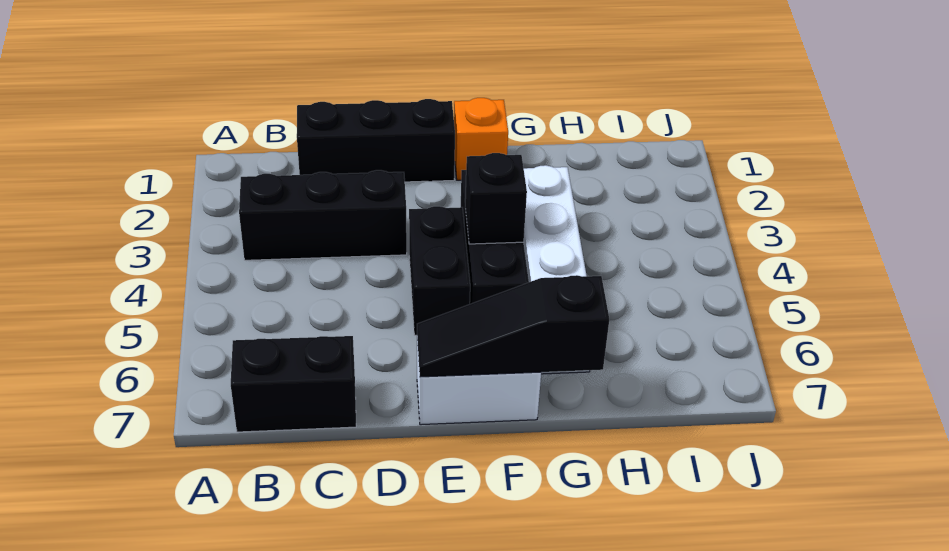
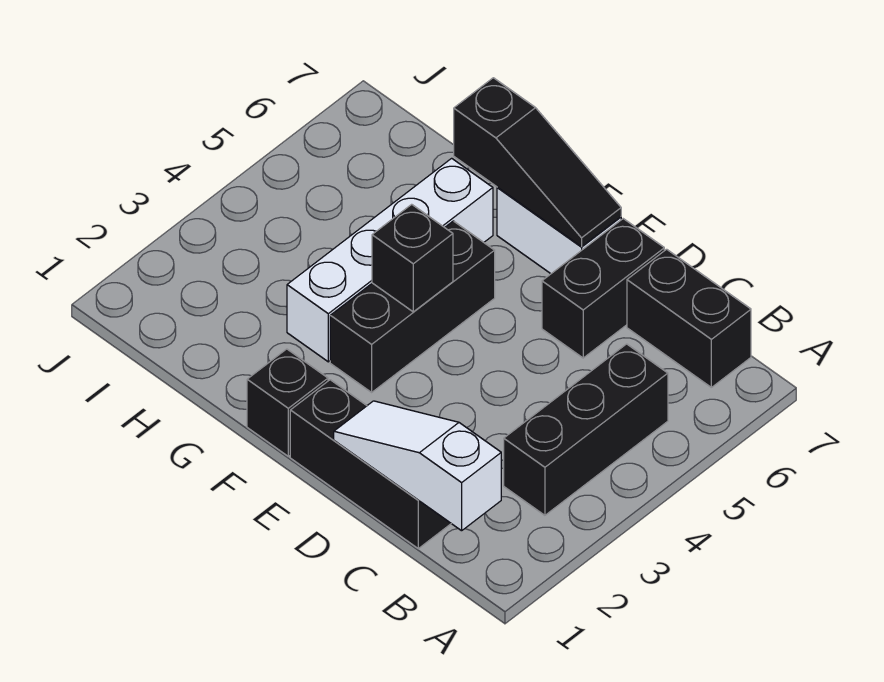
none -> white slope B1:D1 level 2 top B
black brick B3:D3 level 1 -> black brick B3:B5 level 1
black brick E4:E5 level 1 -> black brick D6:D7 level 1
orange brick F1 level 1 -> black brick F1 level 1

